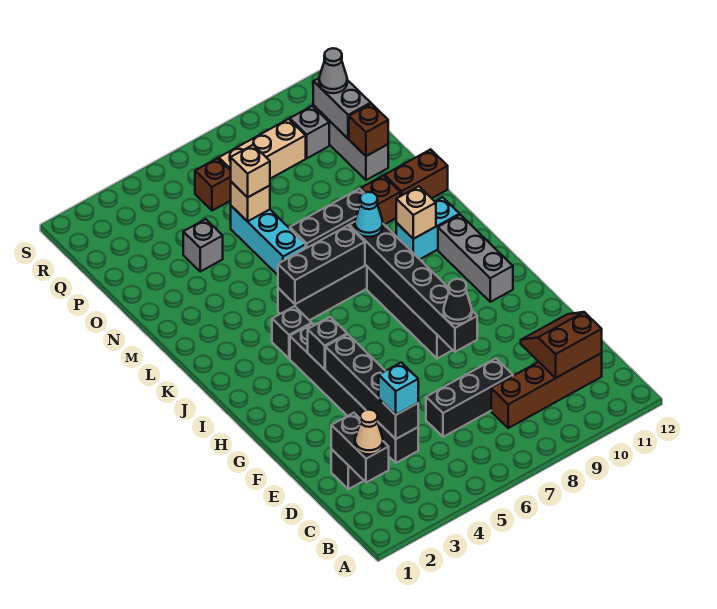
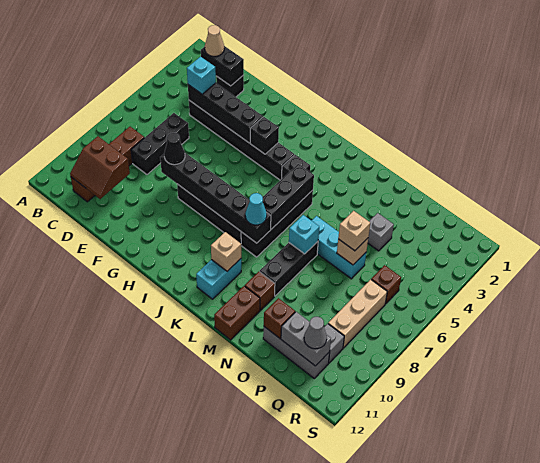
brown slope C10:D11 level 2 top C -> brown slope C10:D11 level 2 top 10
grey brick H11:J11 level 1 -> none
none -> cyan brick M7 level 2

